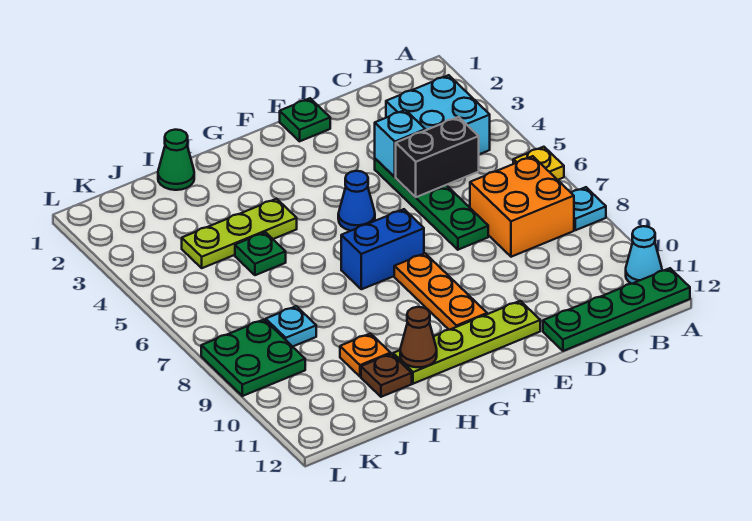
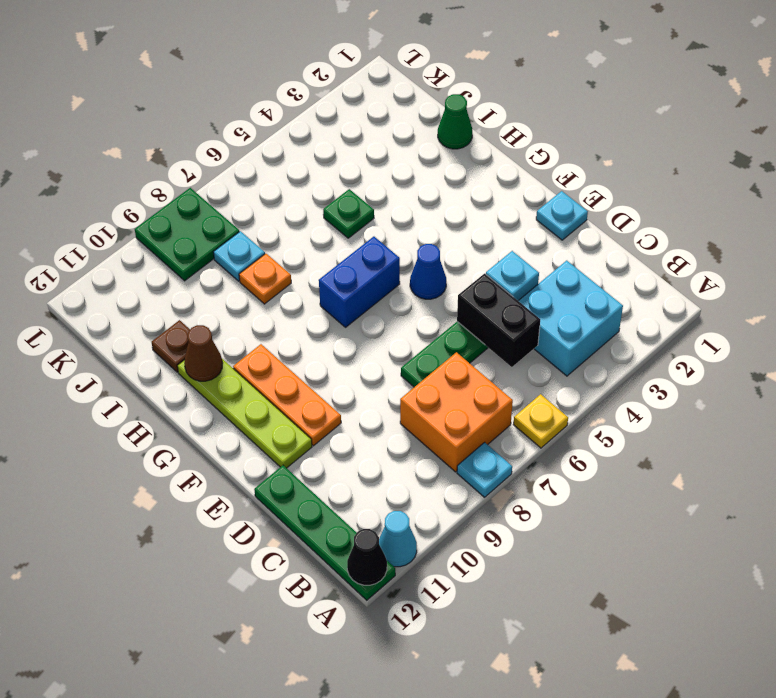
none -> black cone A12 level 2
green plate E1 level 1 -> cyan plate E1 level 1
blue brick F7:G7 level 1 -> blue brick G6:G7 level 1
orange plate F8:F10 level 1 -> orange plate E10:G10 level 1
lime plate H4:J4 level 1 -> none
orange plate I10 level 1 -> orange plate I8 level 1

